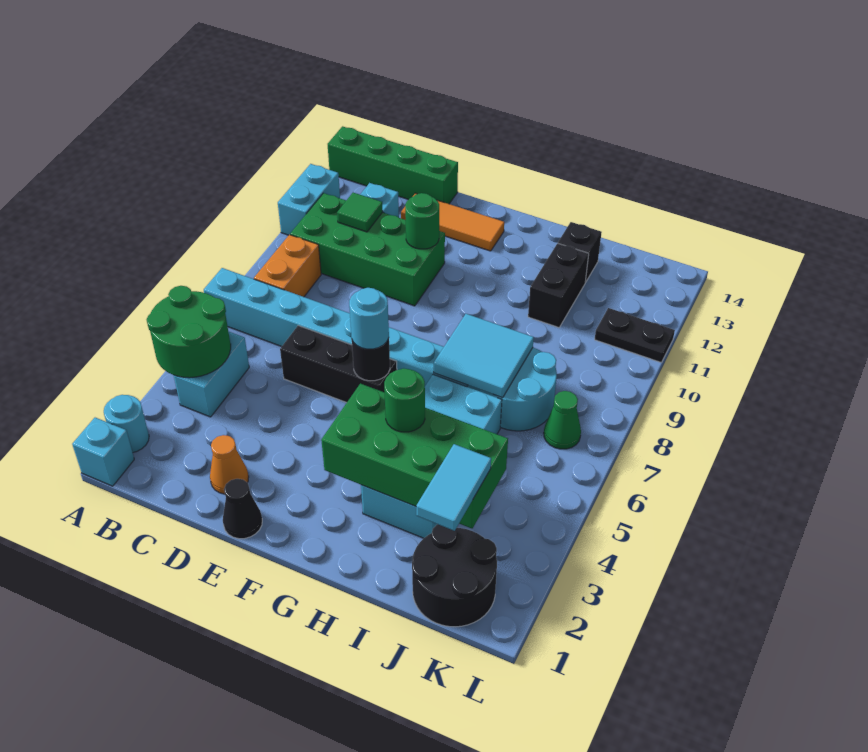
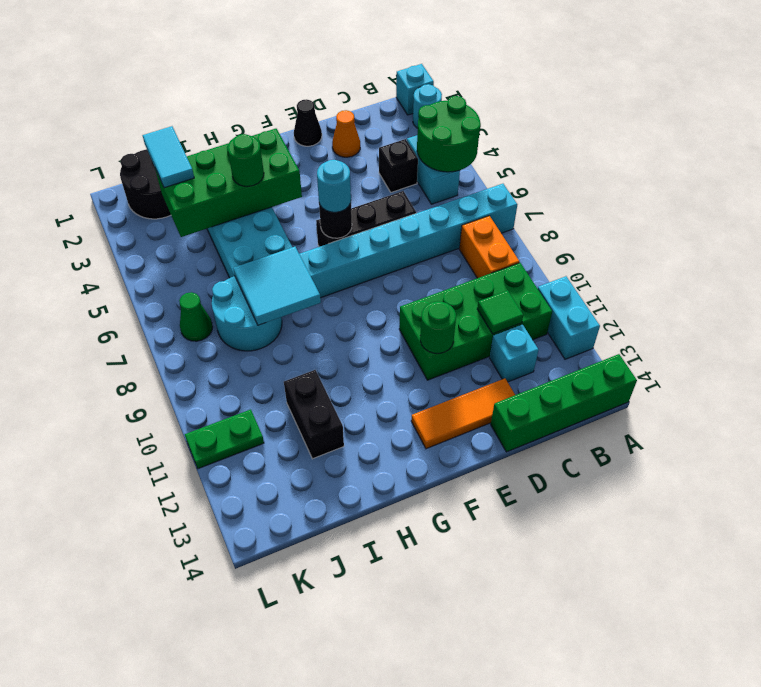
black brick I13 level 1 -> black brick C4 level 1
black plate K11:L11 level 1 -> green plate K11:L11 level 1

